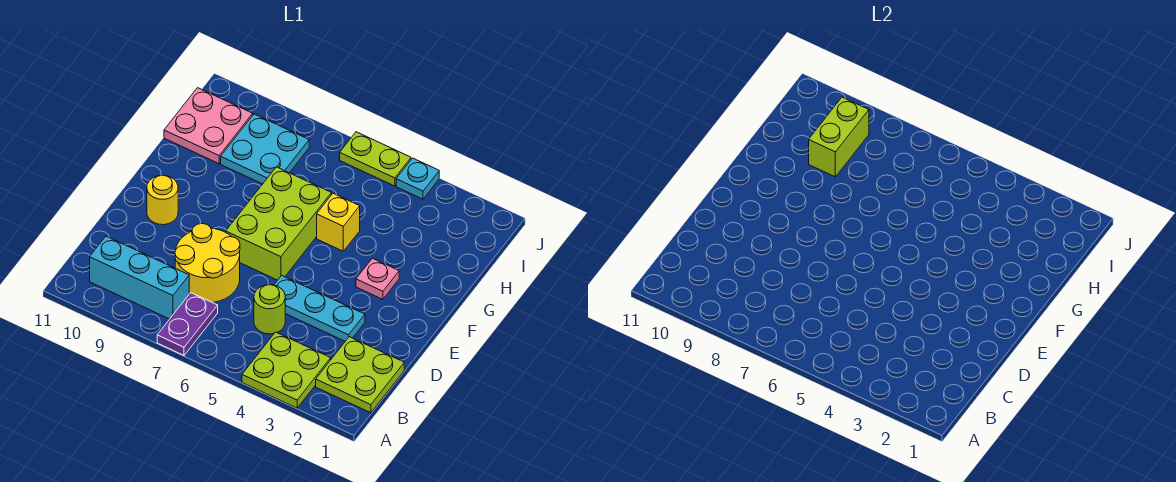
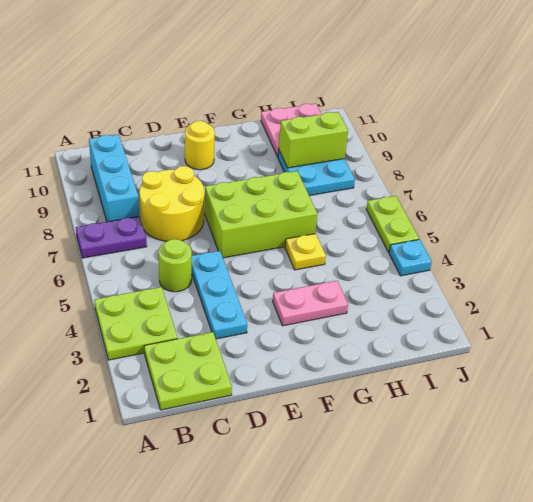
pink plate F3 level 1 -> pink plate F3:G3 level 1
yellow brick G5 level 1 -> yellow plate G5 level 1

